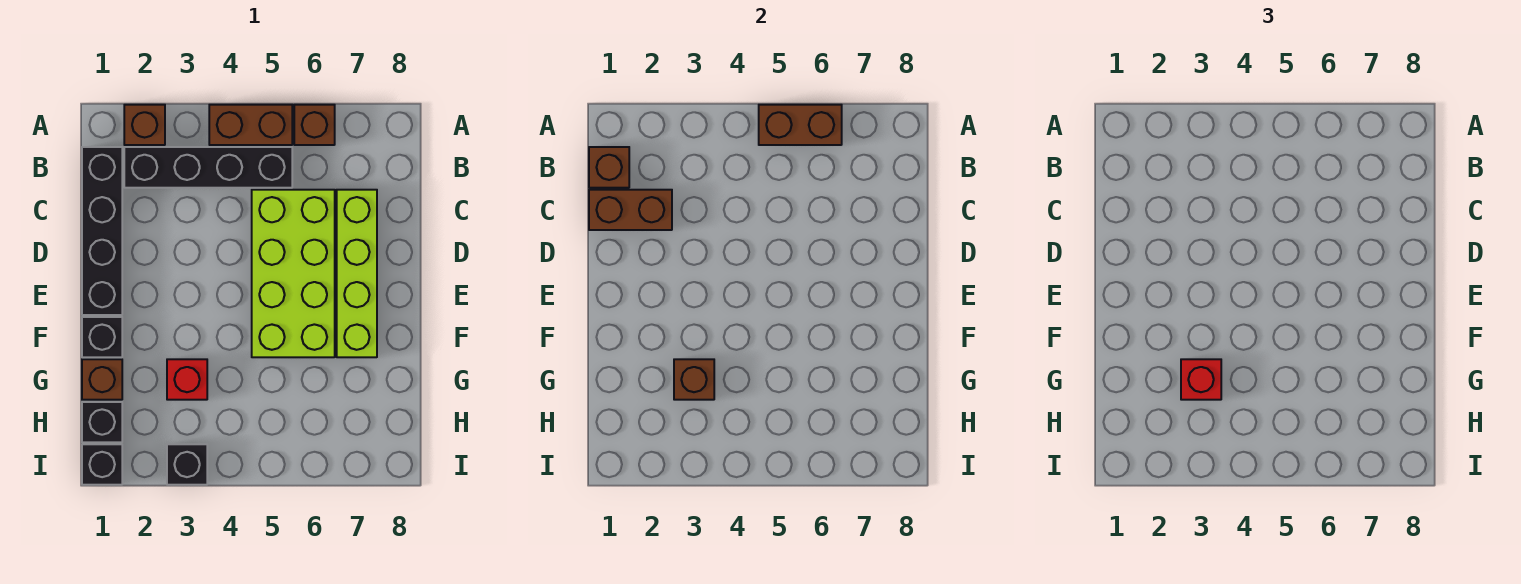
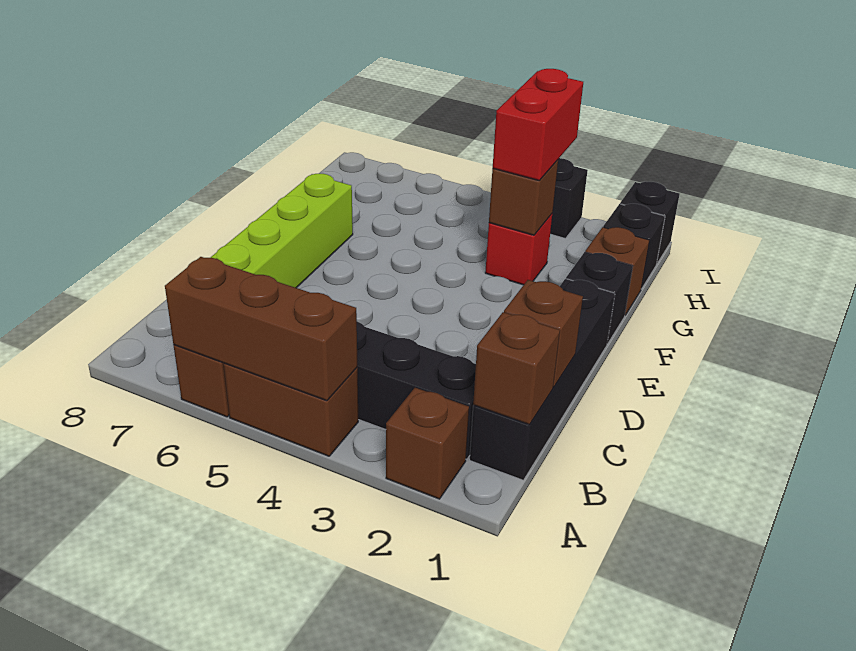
brown brick A5:A6 level 2 -> brown brick A4:A6 level 2
brown brick C1:C2 level 2 -> brown brick C1 level 2
lime brick C5:F6 level 1 -> none
red brick G3 level 3 -> red brick G3:H3 level 3

